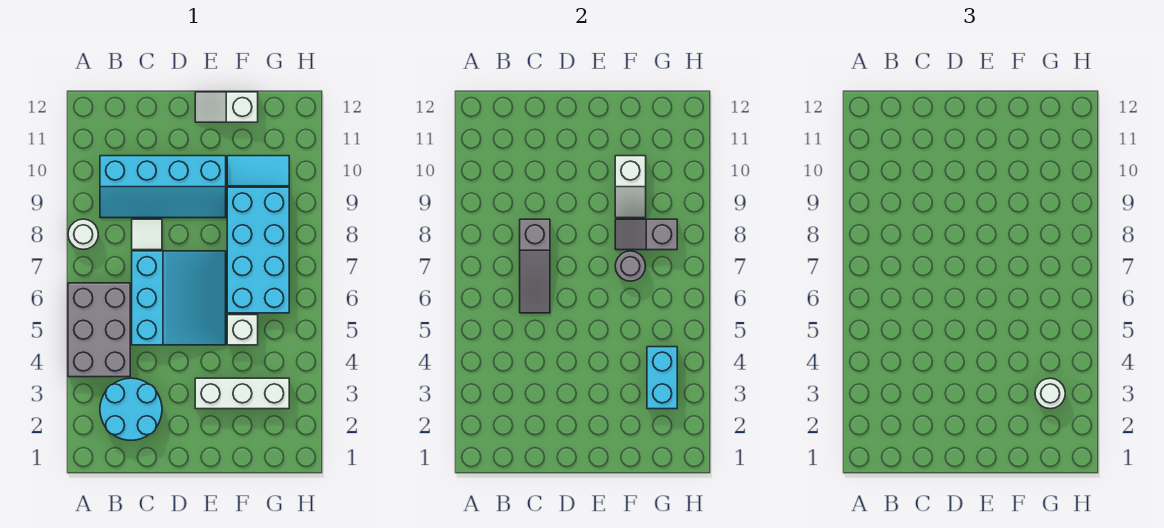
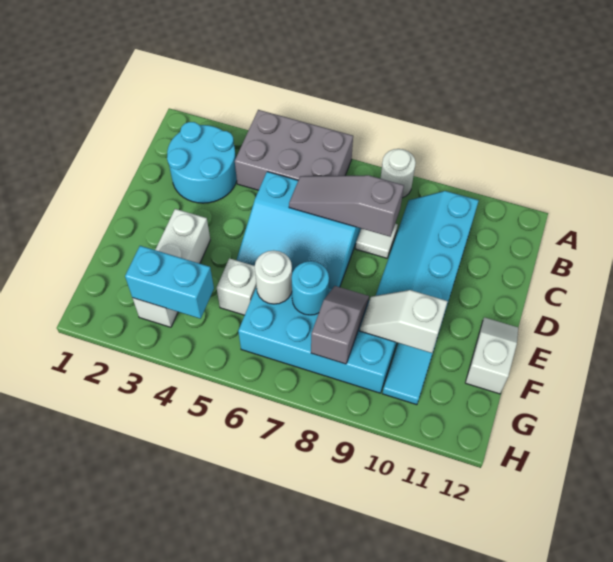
grey round brick F7 level 2 -> cyan round brick F7 level 2
white round brick G3 level 3 -> white round brick F6 level 2

